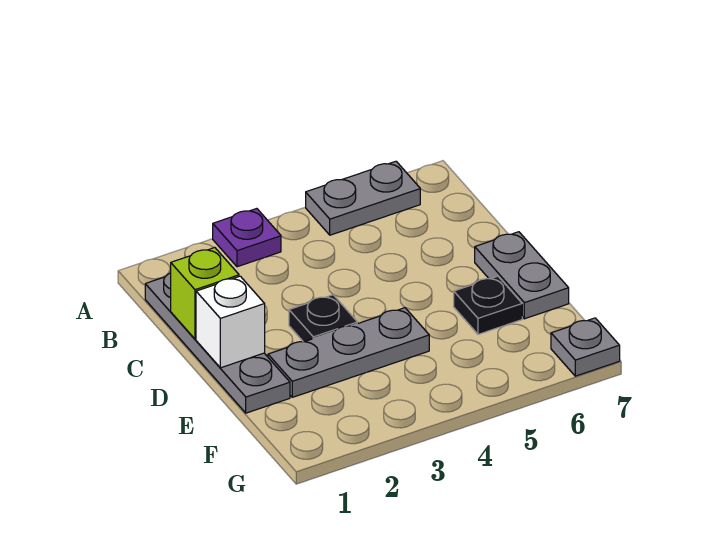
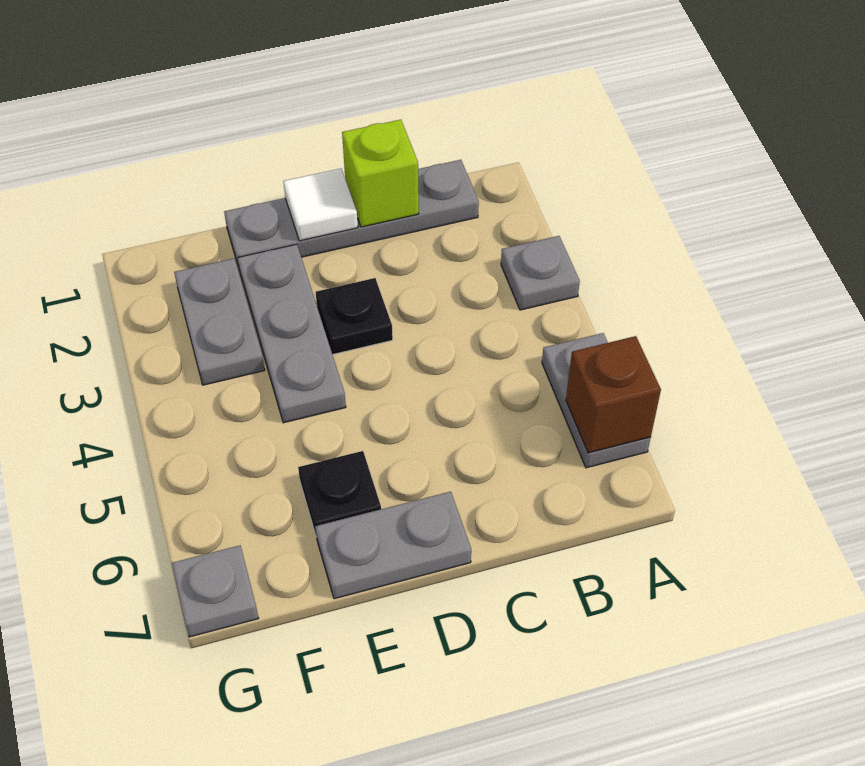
purple plate A3 level 1 -> grey plate A3 level 1
none -> brown brick A6 level 2
white brick D1 level 2 -> white tile D1 level 2
none -> grey plate F2:F3 level 1

